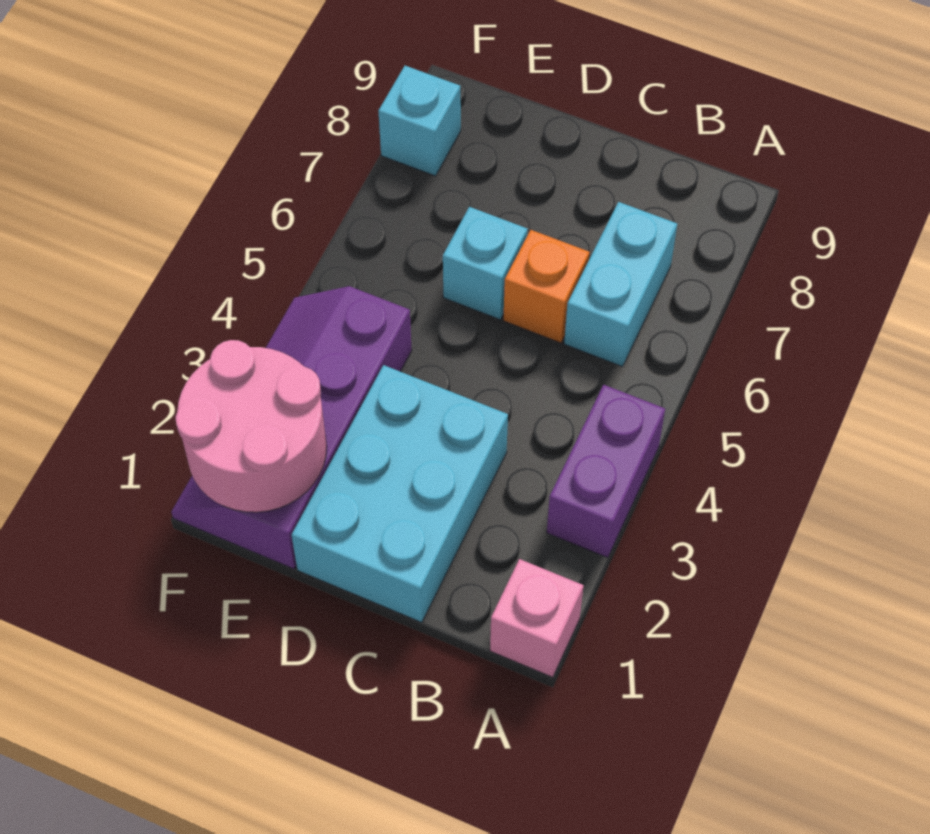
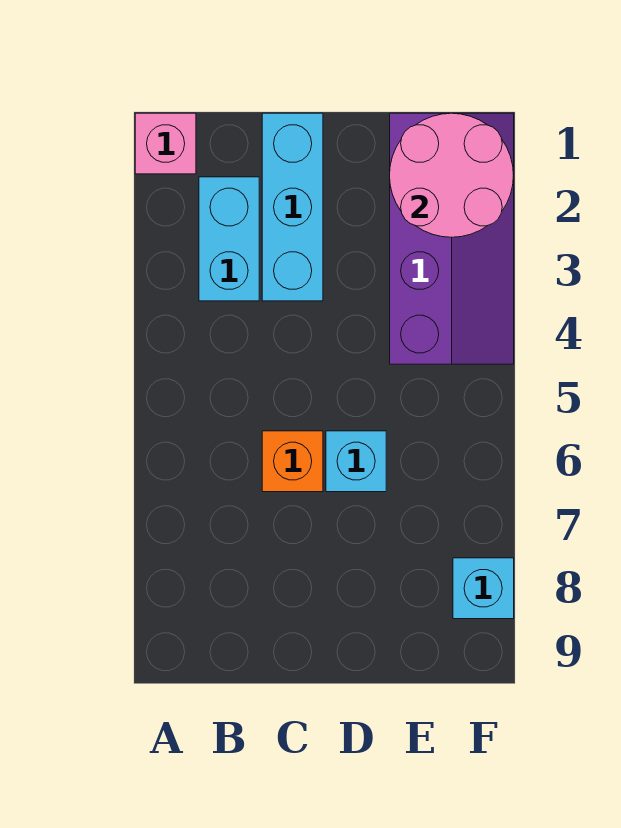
purple brick A3:A4 level 1 -> none
cyan brick B6:B7 level 1 -> cyan brick B2:B3 level 1
cyan brick C1:D3 level 1 -> cyan brick C1:C3 level 1

